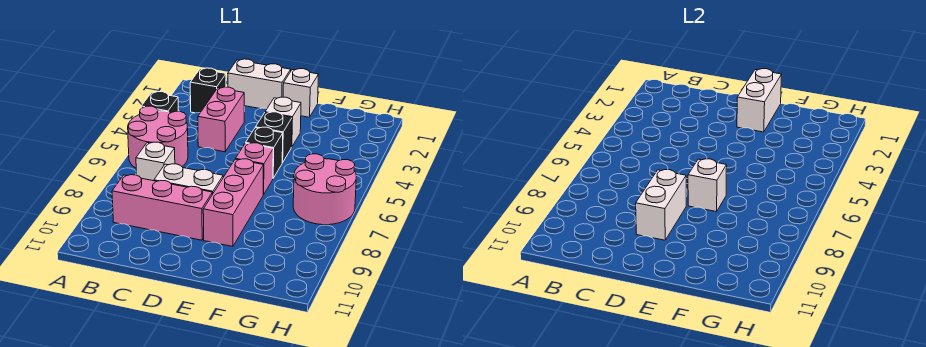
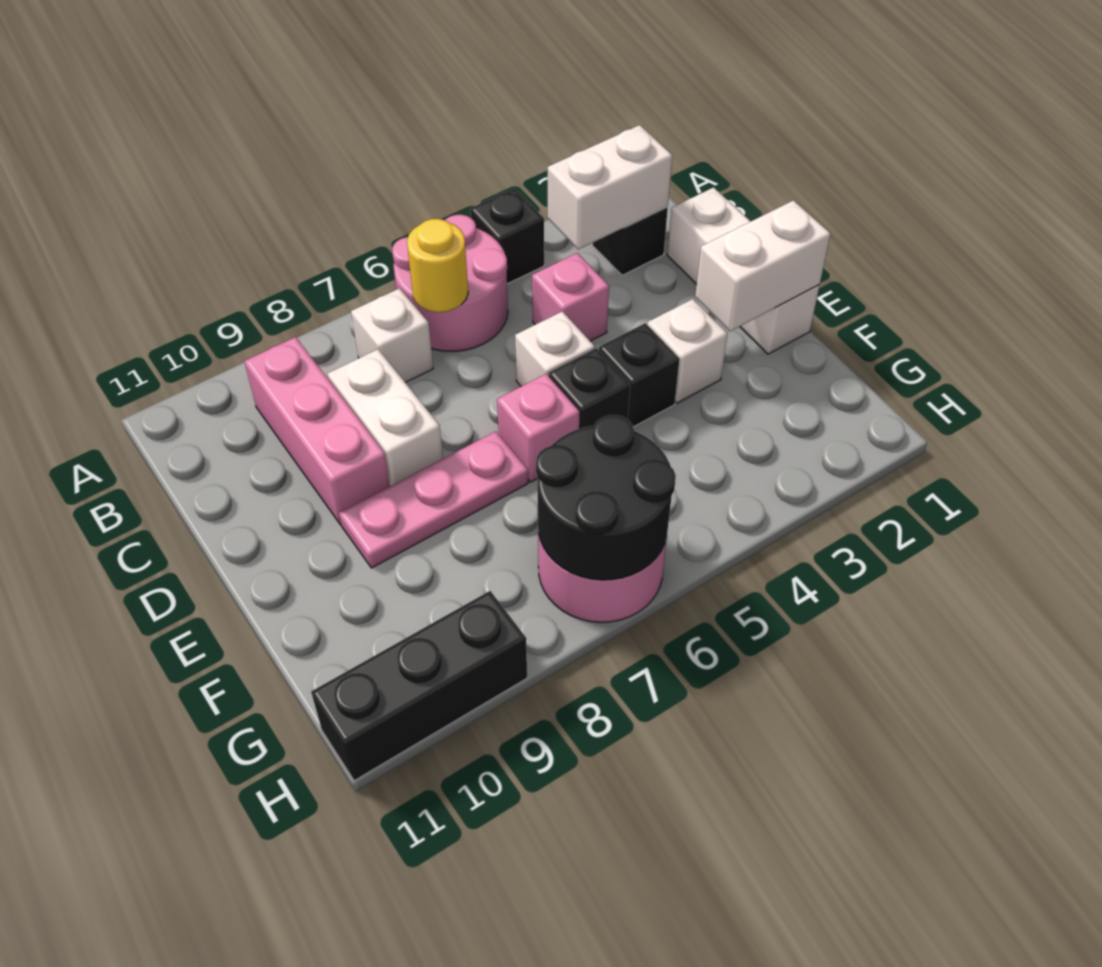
none -> yellow round brick B6 level 2
pink brick C3:C4 level 1 -> pink brick C4 level 1
white brick D8:D9 level 2 -> white brick B2:B3 level 2
pink brick E7:E9 level 1 -> pink plate E7:E9 level 1
white brick E7 level 2 -> white brick D5 level 1
none -> black round brick G6:H7 level 2
none -> black brick H9:H11 level 1

